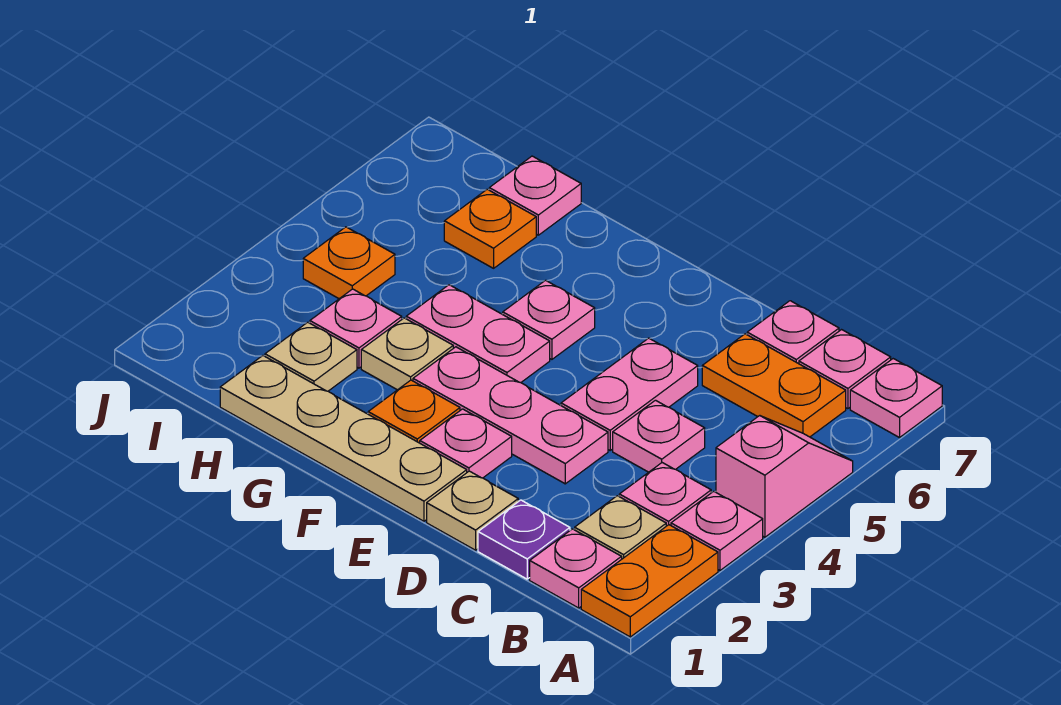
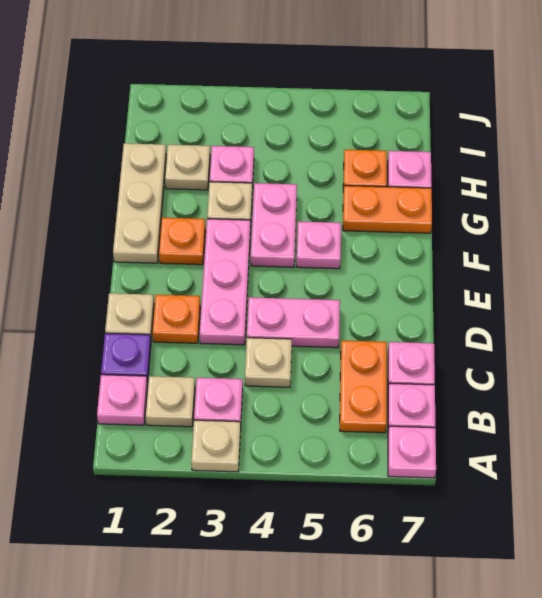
orange plate A1:A2 level 1 -> orange plate G6:G7 level 1
pink plate A3 level 1 -> tan plate A3 level 1
pink slope A4:A5 level 1 top 4 -> none
pink plate C4 level 1 -> tan plate C4 level 1
tan plate E1:H1 level 1 -> tan plate F1:H1 level 1
pink plate E2 level 1 -> none
orange plate I4 level 1 -> orange plate D2 level 1

